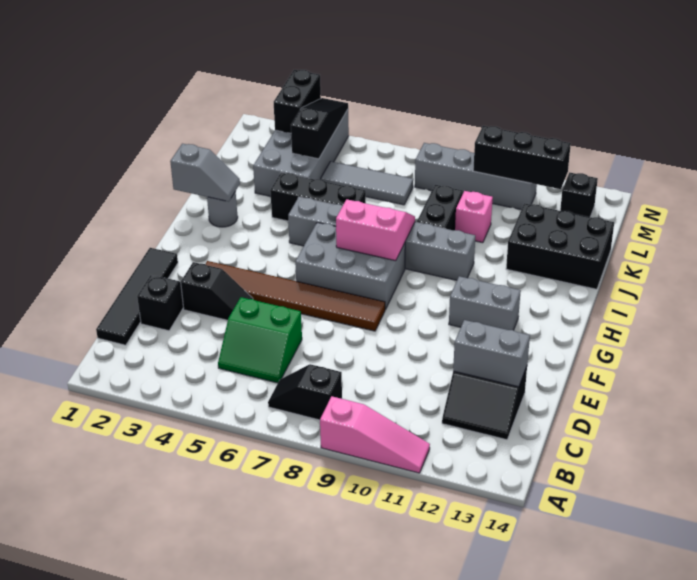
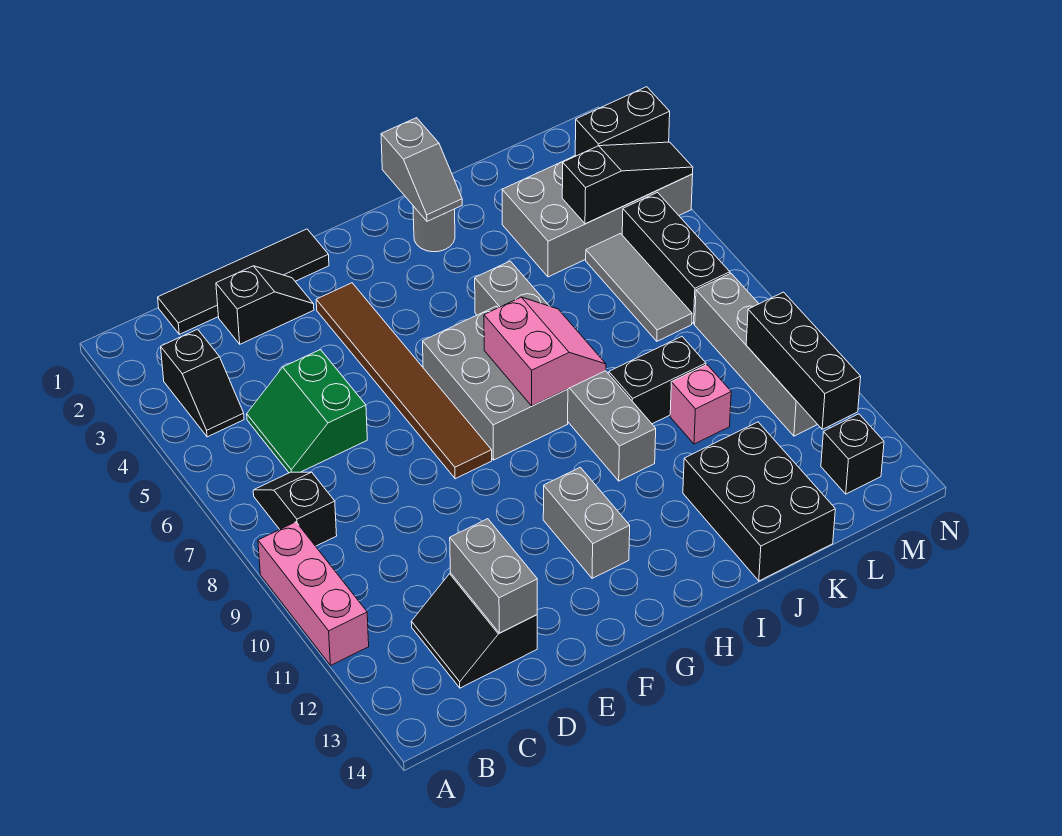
pink slope A9:A11 level 1 top 9 -> pink brick A9:A11 level 1
black slope E3:E4 level 1 top 3 -> black slope B3:B4 level 1 top 3
black brick J4:J6 level 1 -> black brick M5:M7 level 1

